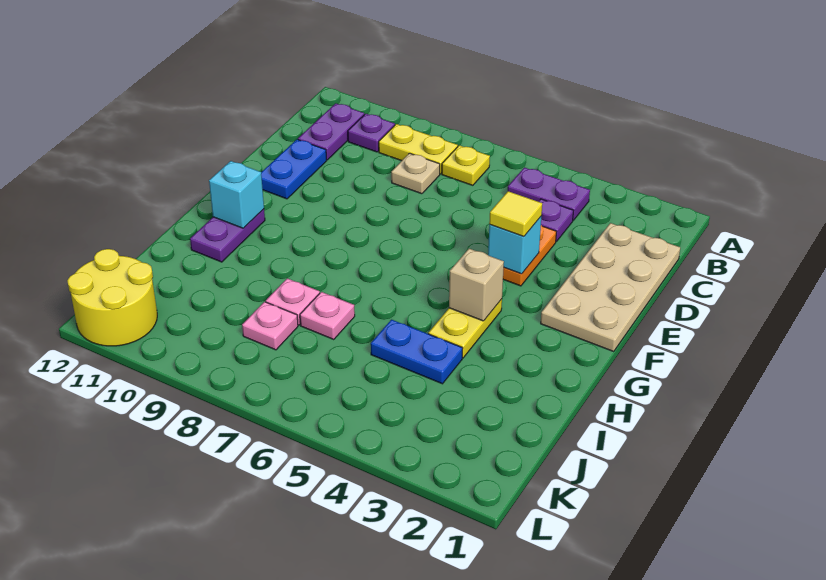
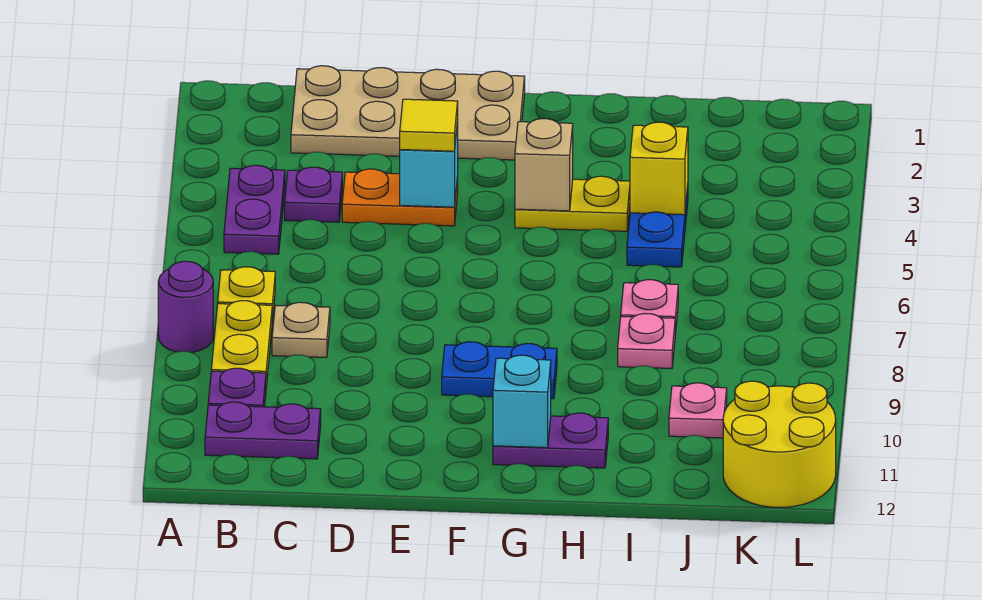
none -> purple round brick A8 level 1
blue plate D11:E11 level 1 -> blue plate F9:G9 level 1
none -> yellow brick I4 level 2
pink plate J8 level 1 -> pink plate J10 level 1

